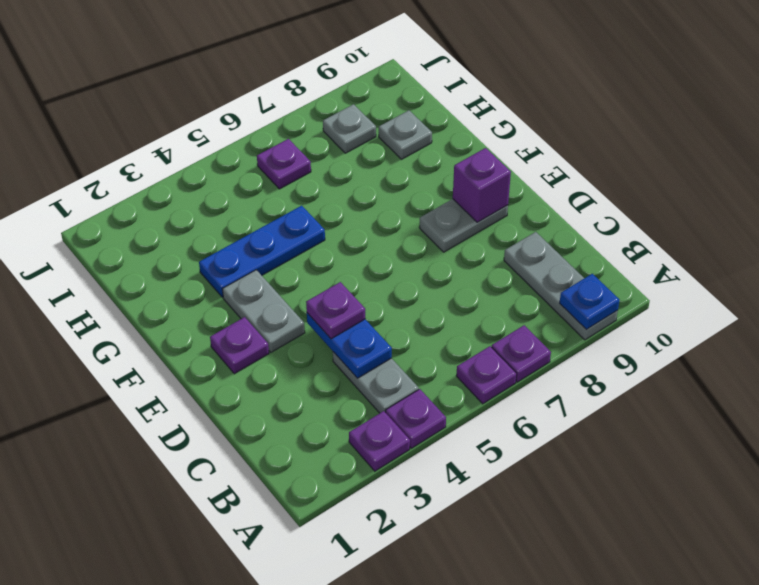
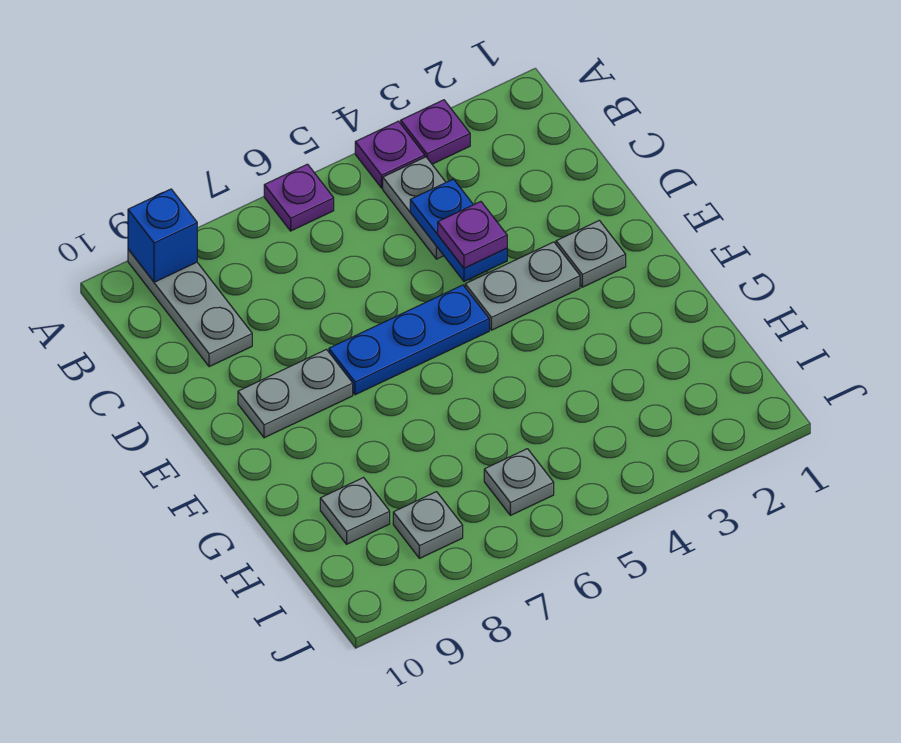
purple plate A7 level 1 -> none
blue plate A9 level 2 -> blue brick A9 level 2
purple plate E2 level 1 -> grey plate E2 level 1
grey plate E3:F3 level 1 -> grey plate E3:E4 level 1
purple brick E9 level 2 -> none
blue plate G3:G5 level 1 -> blue plate E5:E7 level 1
purple plate I6 level 1 -> grey plate I6 level 1

